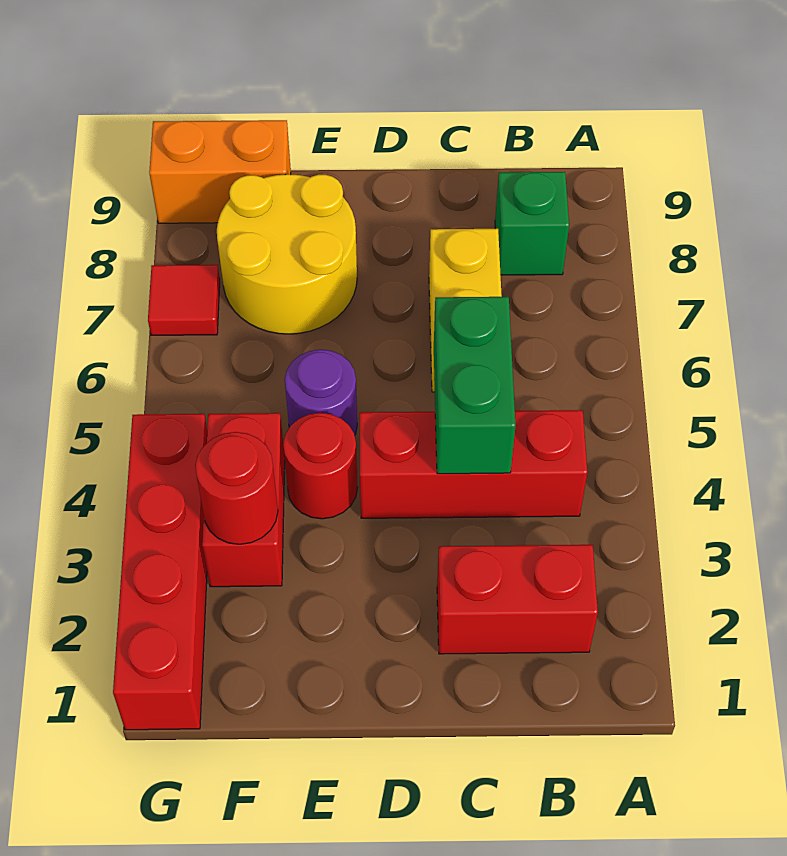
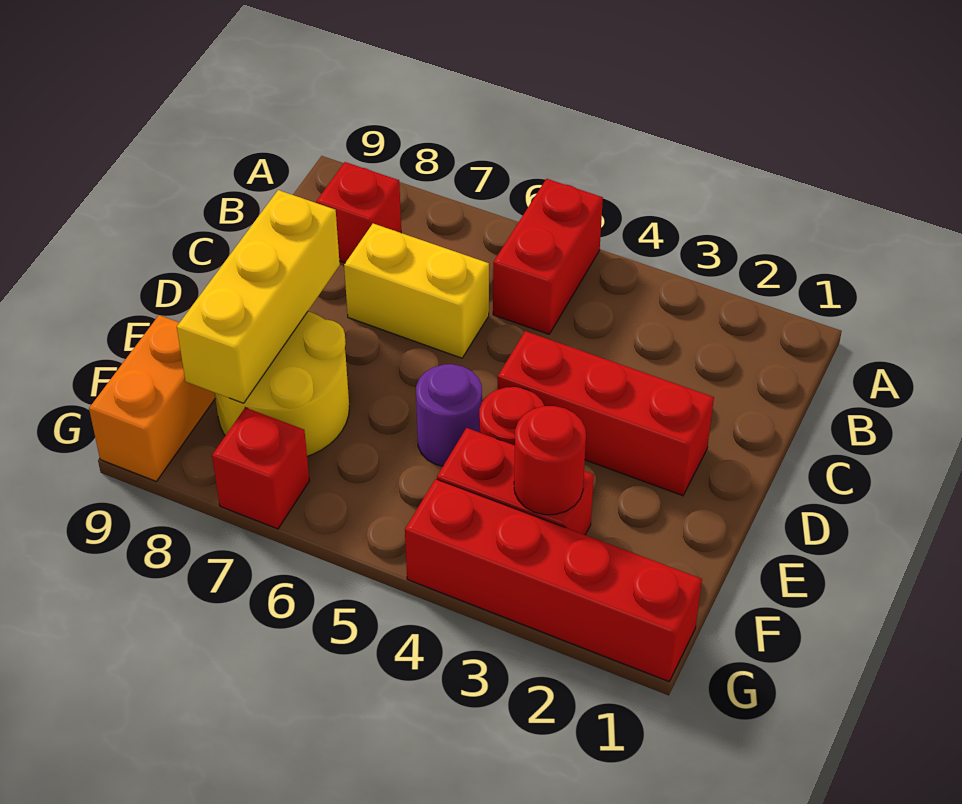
red brick B2:C2 level 1 -> red brick A5:B5 level 1
red brick B4:D4 level 1 -> red brick D2:D4 level 1
green brick B8 level 1 -> red brick B8 level 1
green brick C4:C5 level 2 -> none
none -> yellow brick D8:F8 level 2
red tile G7 level 1 -> red brick G7 level 1

